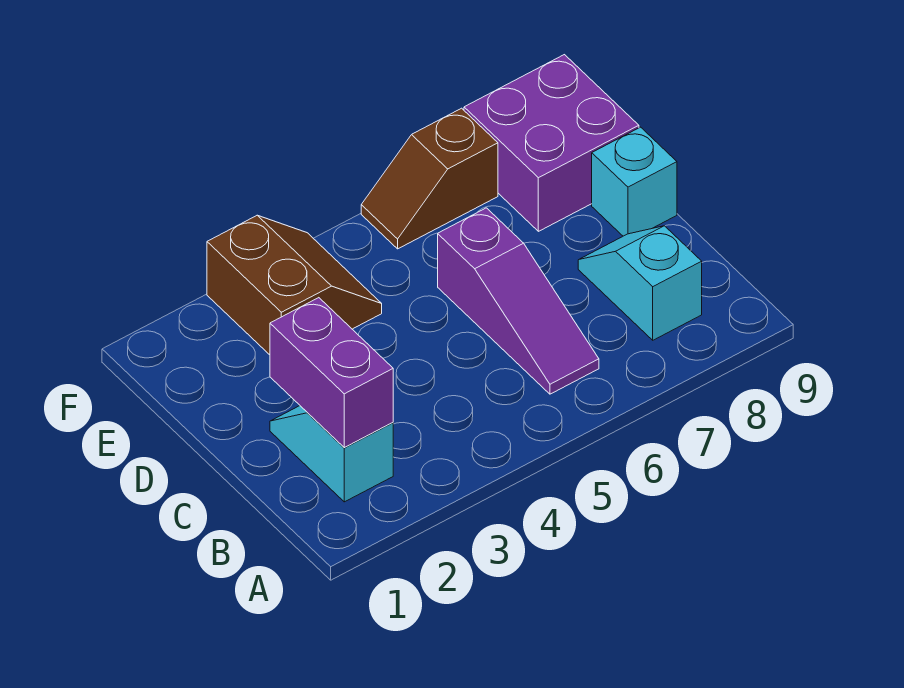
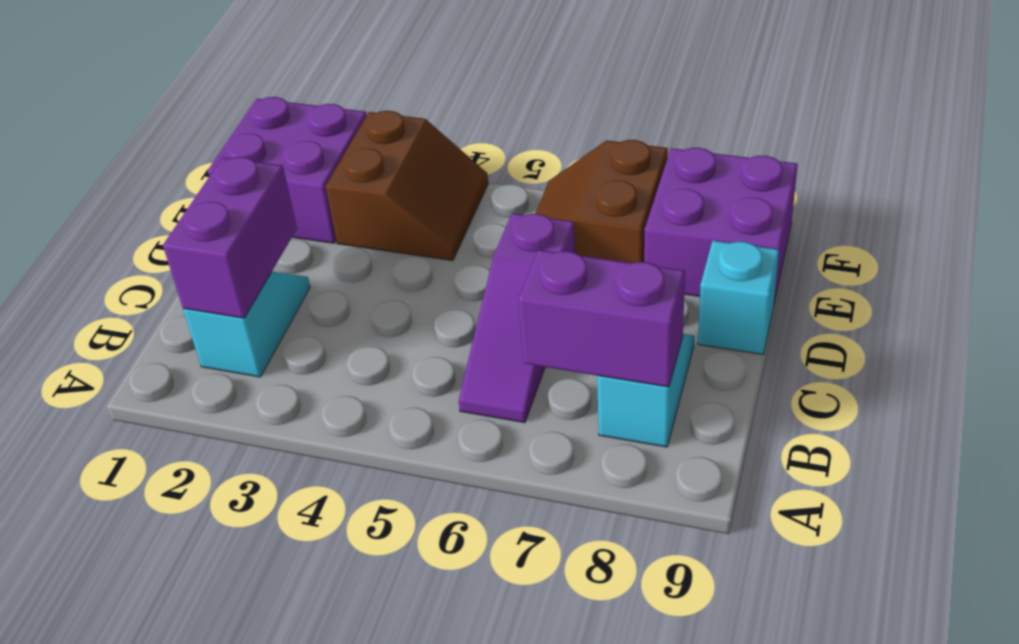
none -> purple brick B7:B8 level 2
none -> purple brick E1:F2 level 1
brown slope F6:F7 level 1 top 7 -> brown slope E6:F7 level 1 top 7

